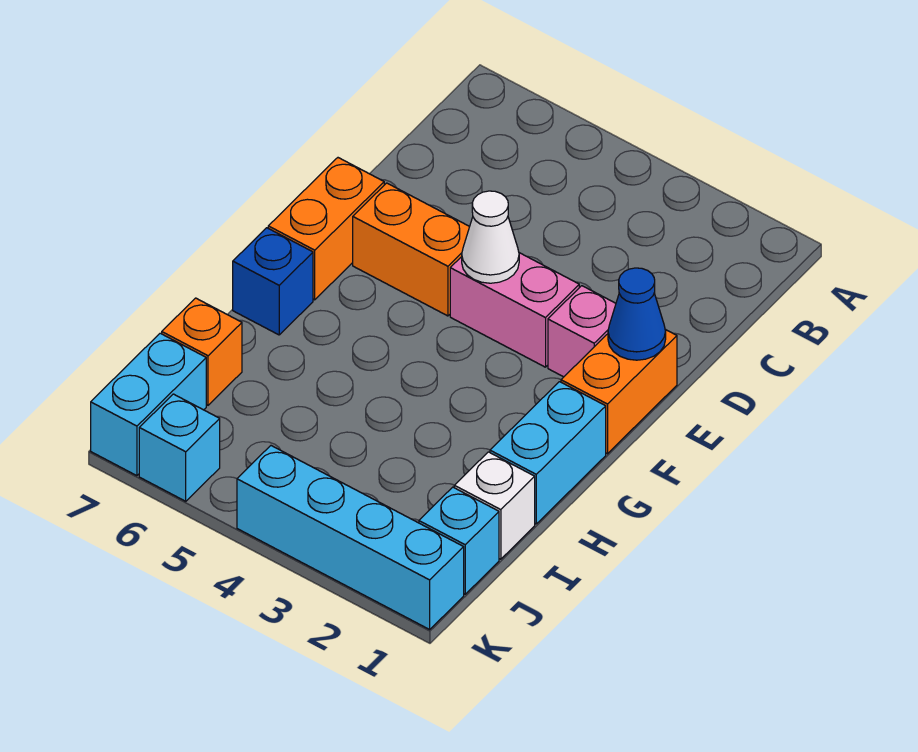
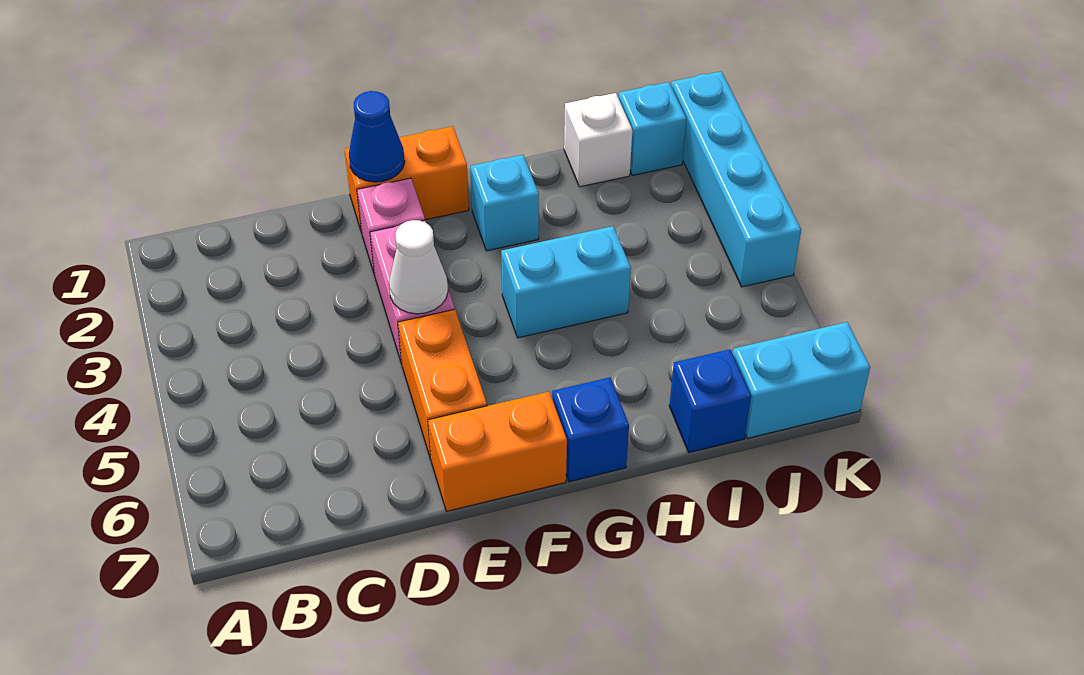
cyan brick G1:H1 level 1 -> cyan brick G4:H4 level 1
orange brick I7 level 1 -> blue brick I7 level 1
cyan brick K6 level 1 -> cyan brick G2 level 1

